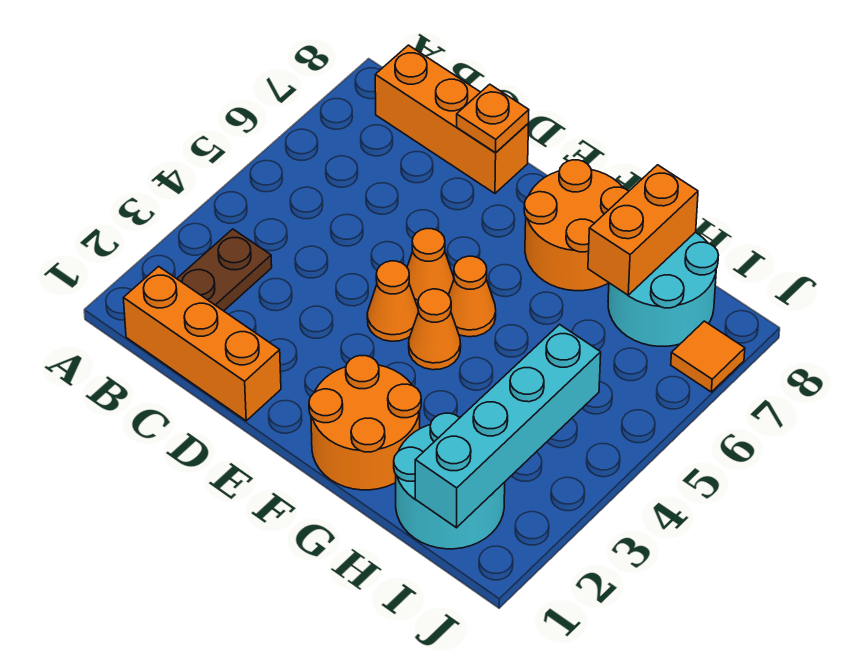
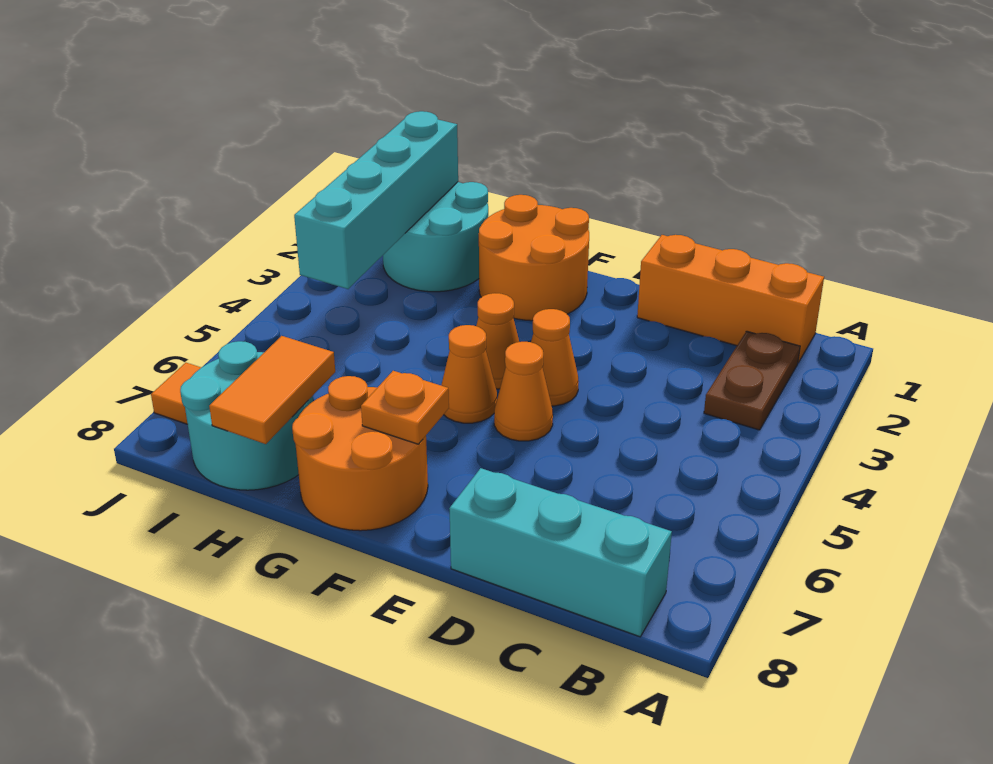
orange brick B8:D8 level 1 -> cyan brick B8:D8 level 1
orange plate D8 level 2 -> orange plate F7 level 2
orange brick H7:H8 level 2 -> orange tile H7:H8 level 2

